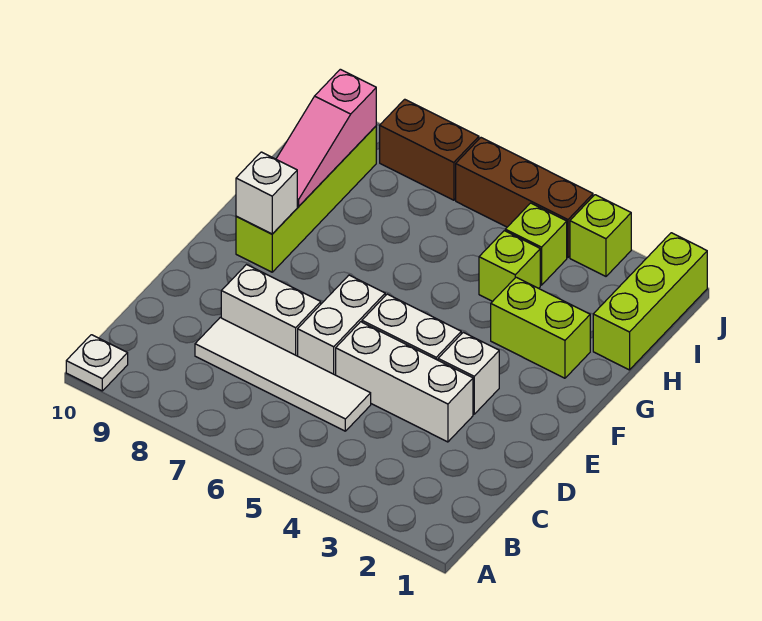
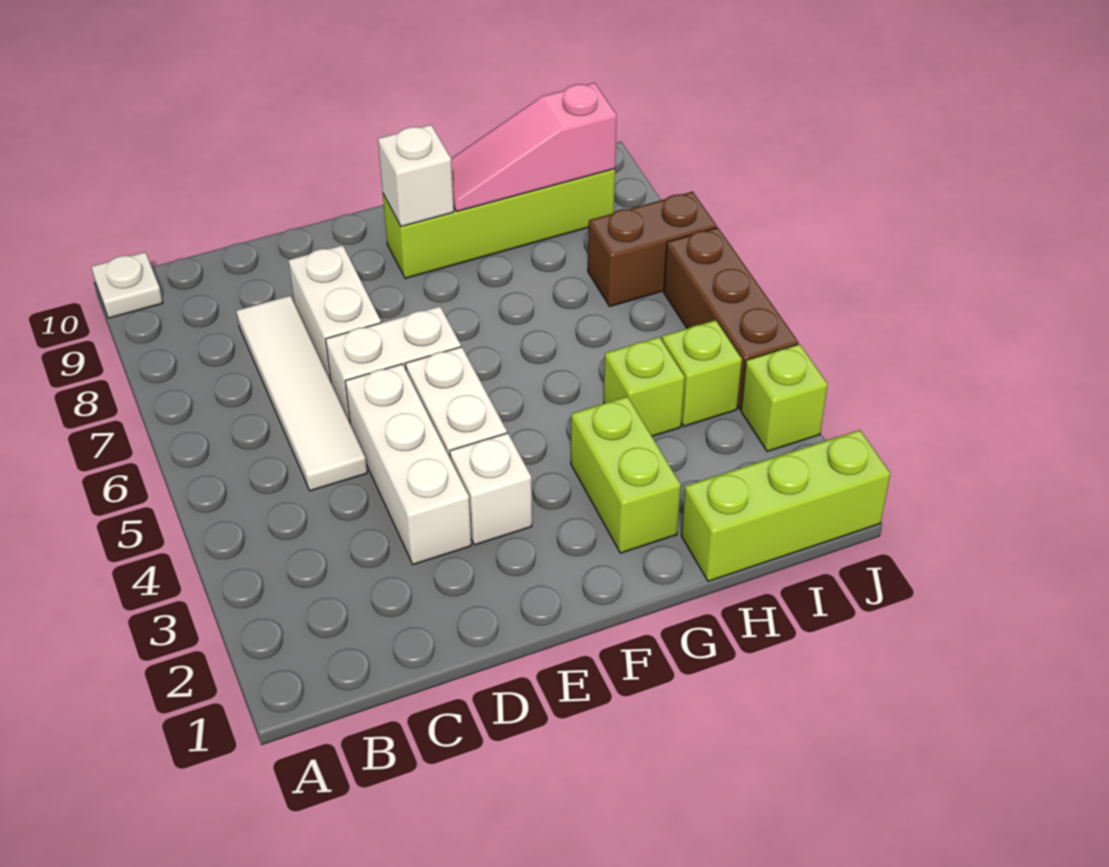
brown brick J7:J8 level 1 -> brown brick I7:J7 level 1

